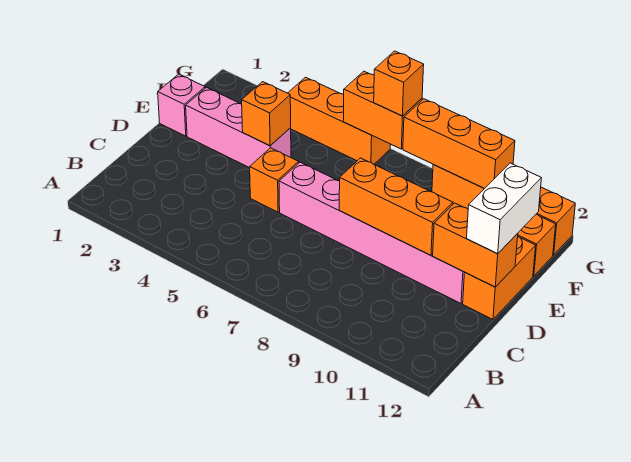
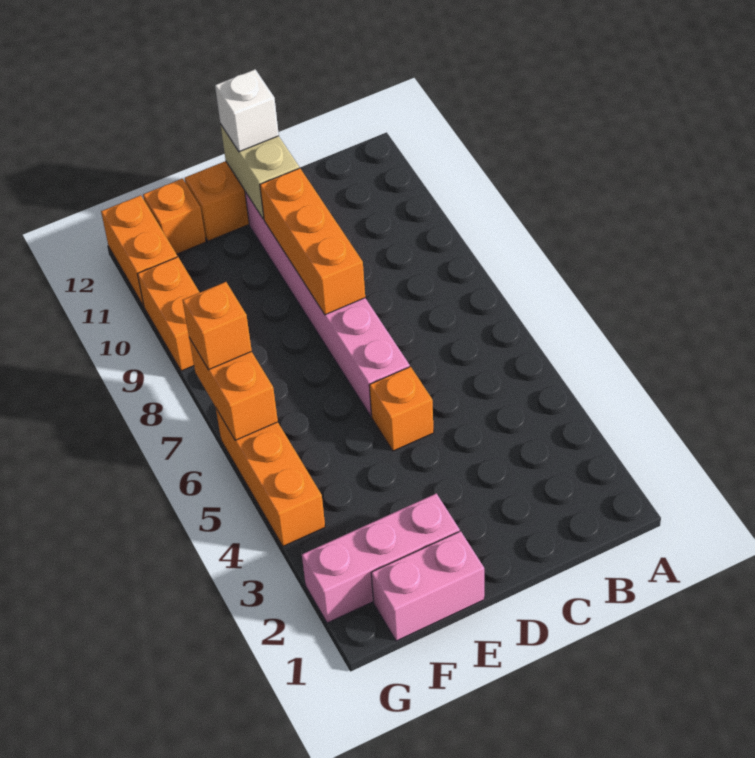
orange brick D11:D12 level 2 -> tan brick D11:D12 level 2
white brick D12:E12 level 3 -> white brick D12 level 3
pink brick E1 level 1 -> pink brick E1:F1 level 1
pink brick E2:E4 level 1 -> pink brick E2:G2 level 1
orange brick E4 level 2 -> none
orange brick G8:G10 level 2 -> none

